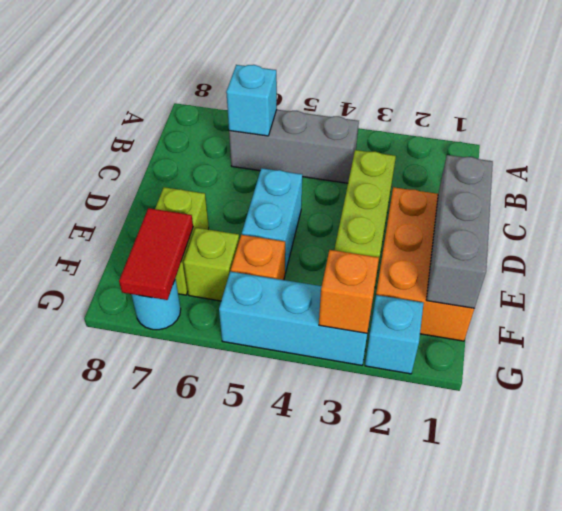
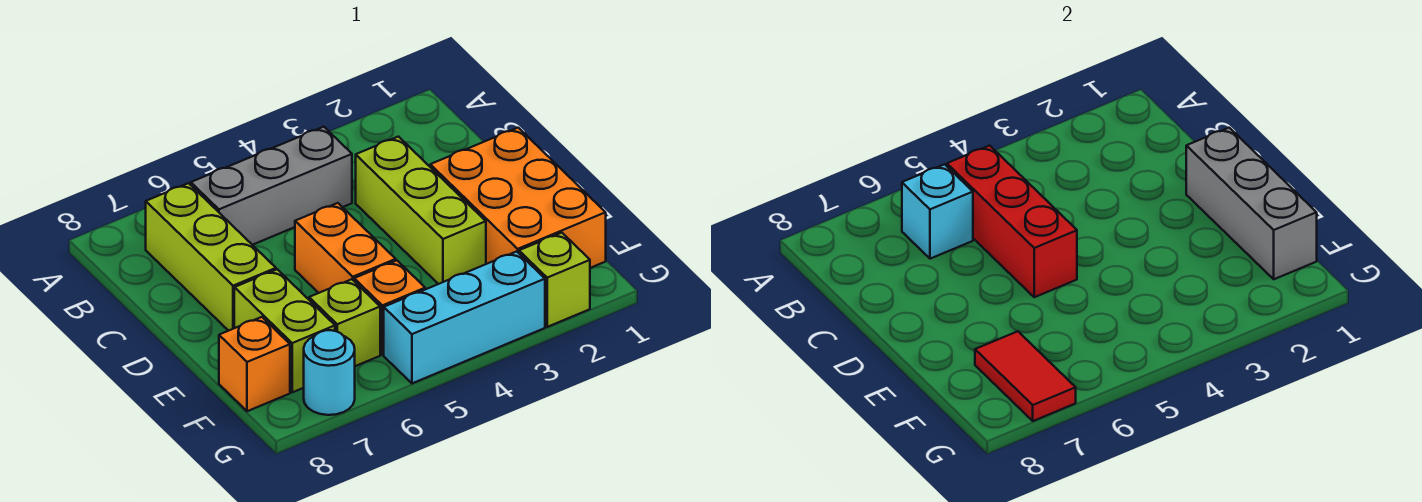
none -> red brick B5:D5 level 2
none -> lime brick B7:D7 level 1
cyan brick D5:E5 level 1 -> orange brick D5:E5 level 1
cyan brick G2 level 1 -> lime brick G2 level 1
orange brick G3 level 2 -> orange brick F8 level 1

